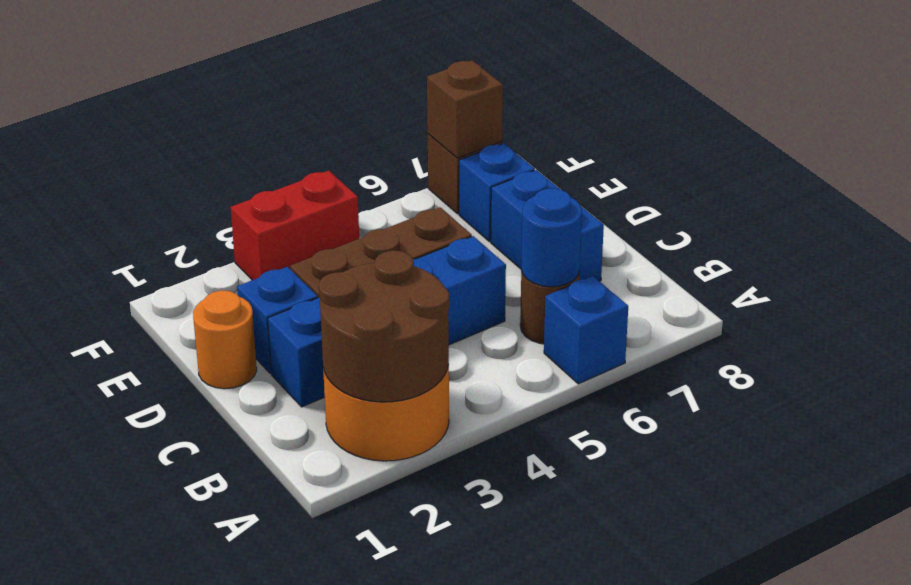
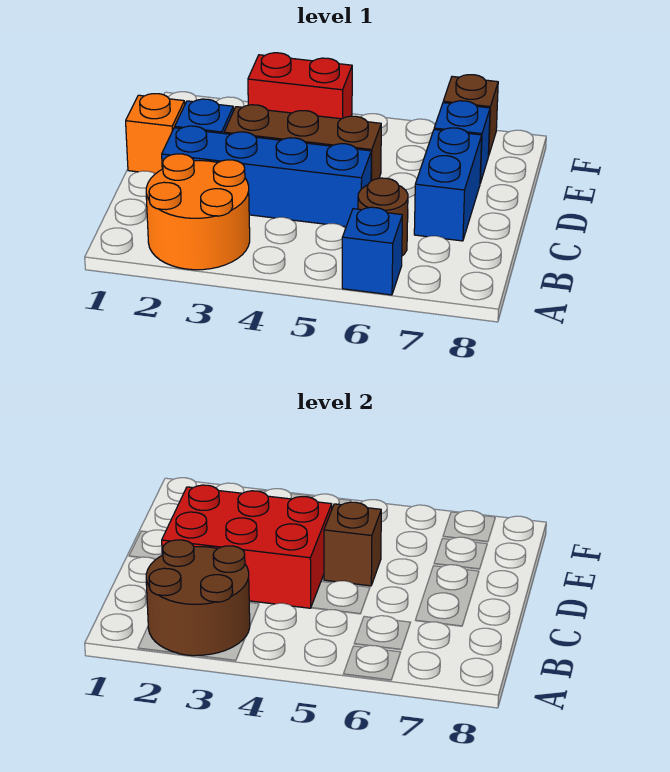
blue round brick B6 level 2 -> none
none -> red brick C2:D4 level 2
orange round brick D1 level 1 -> orange brick D1 level 1
brown brick F7 level 2 -> brown brick D5 level 2

